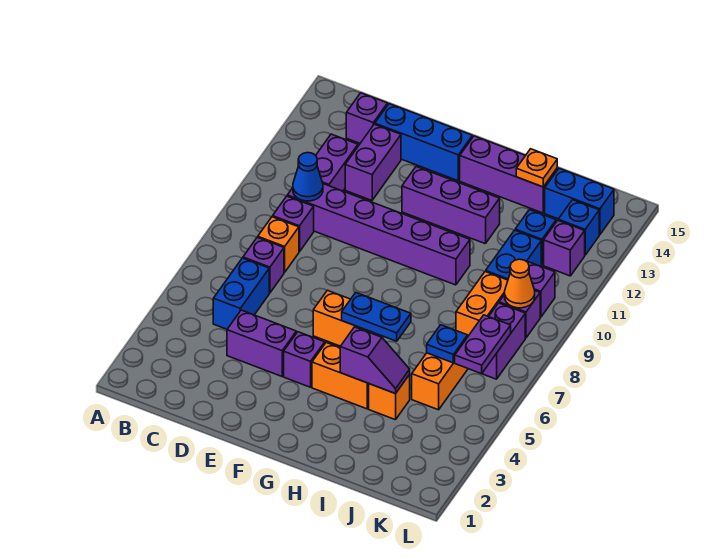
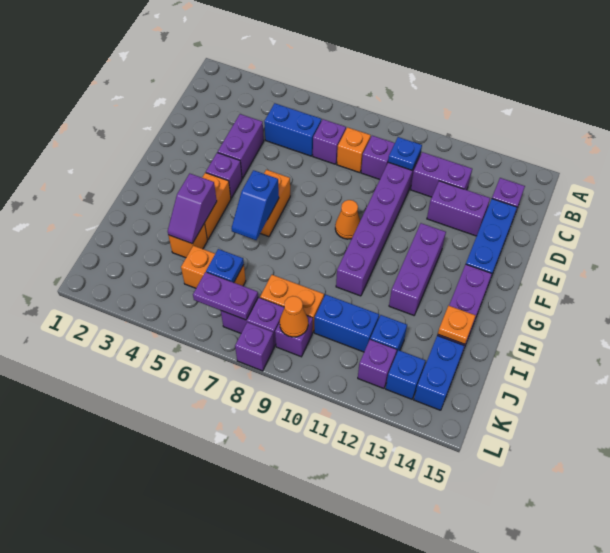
blue cone C10 level 2 -> blue plate C10 level 2
none -> orange cone F9 level 1
blue plate G6:H6 level 2 -> blue slope G6:H6 level 2 top G
purple brick K10 level 1 -> purple brick L8 level 1

